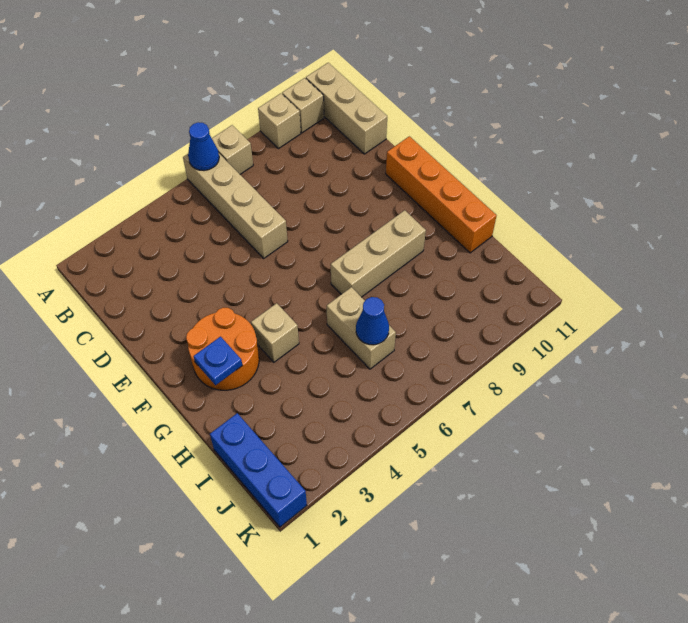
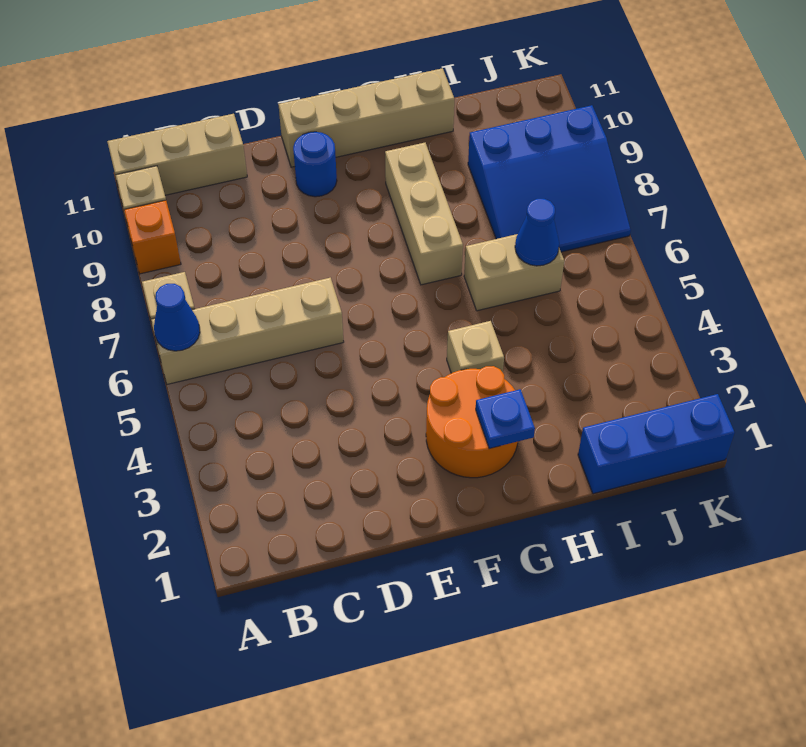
tan brick A9 level 1 -> orange brick A9 level 1
none -> blue round brick E10 level 1
orange brick E11:H11 level 1 -> tan brick E11:H11 level 1
none -> blue slope I7:K9 level 1 top 9

